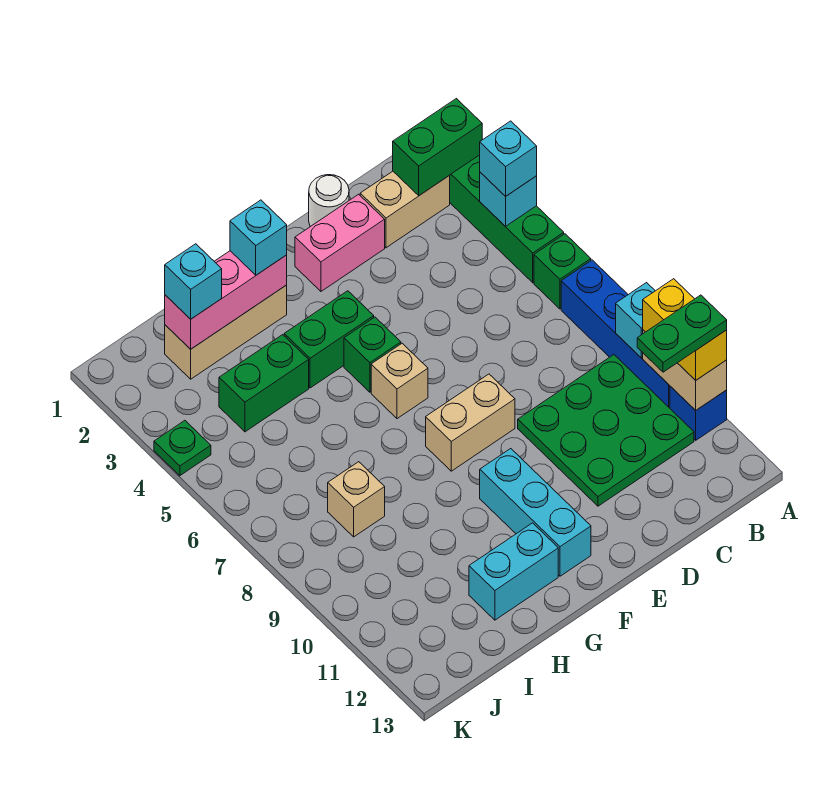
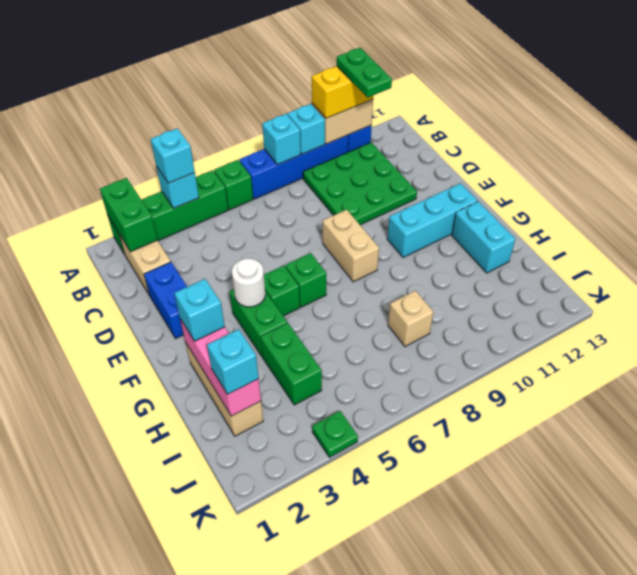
none -> cyan brick A8 level 2
white round brick D1 level 1 -> white round brick F4 level 2
pink brick D2:E2 level 1 -> blue brick D2:E2 level 1
tan brick F6 level 1 -> green brick F6 level 1

